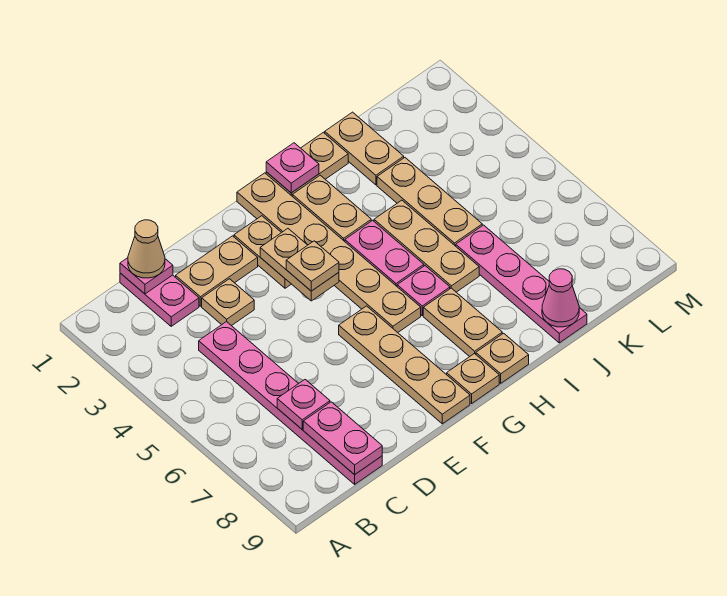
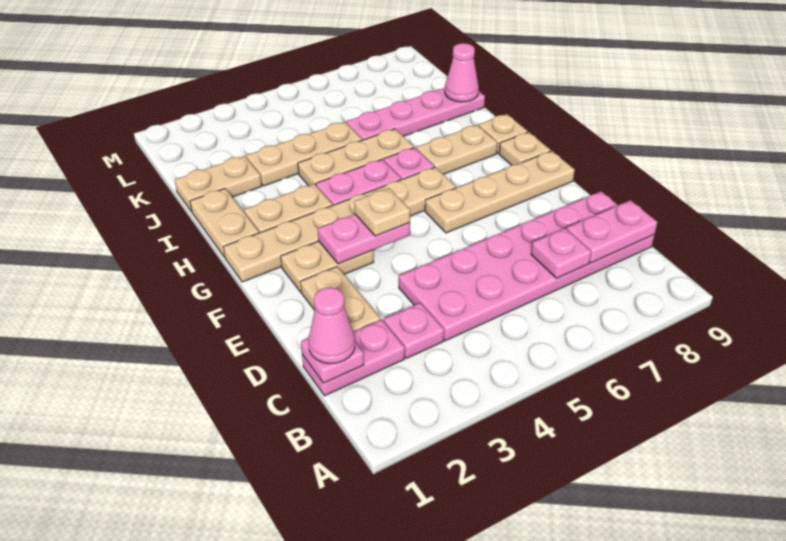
tan cone C1 level 3 -> pink cone C1 level 3
pink plate C4:C9 level 1 -> pink plate C4:D9 level 1
tan plate D3 level 1 -> none
tan plate F3:F4 level 2 -> pink plate F3:F4 level 2
pink plate H1 level 2 -> pink plate C3 level 1

